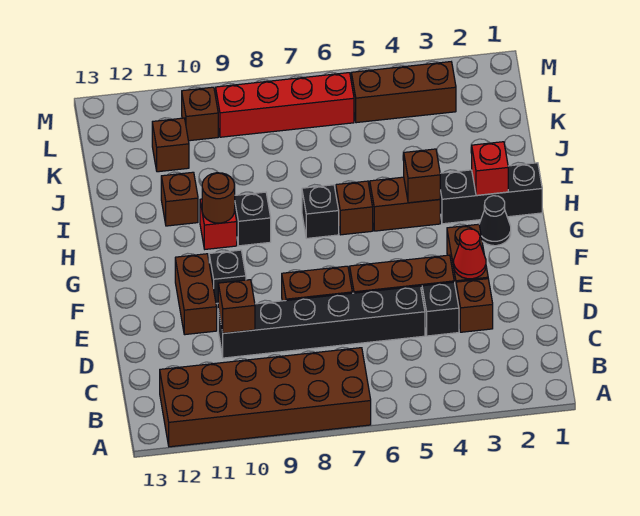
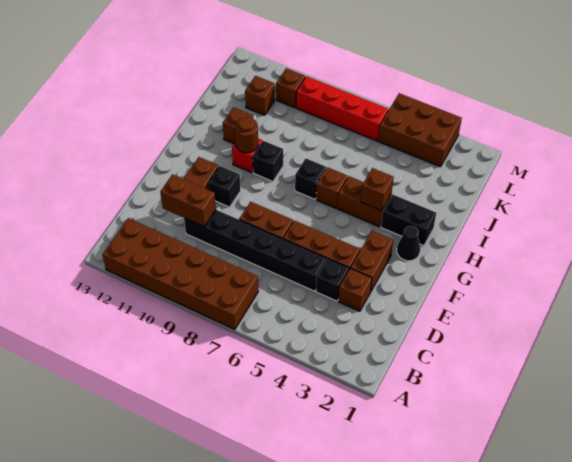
brown brick D10 level 2 -> brown brick D10:D11 level 2
red cone E3 level 2 -> none
black brick H1:H3 level 1 -> black brick H2:H3 level 1
red brick H2 level 2 -> none
brown brick L3:L5 level 1 -> brown brick L3:M5 level 1

